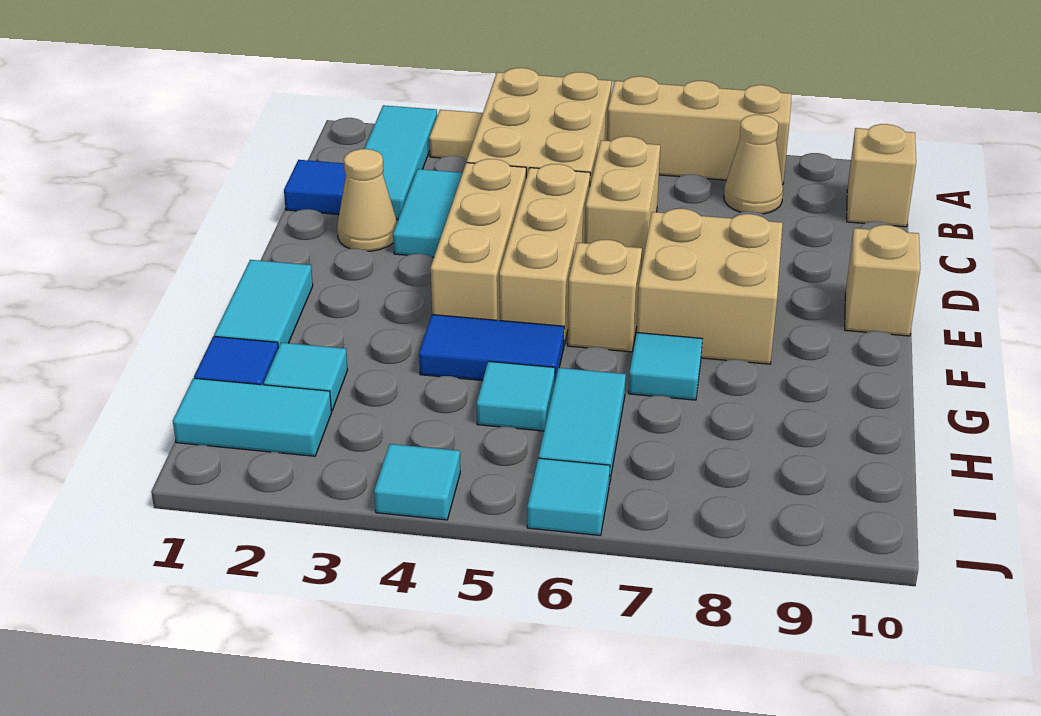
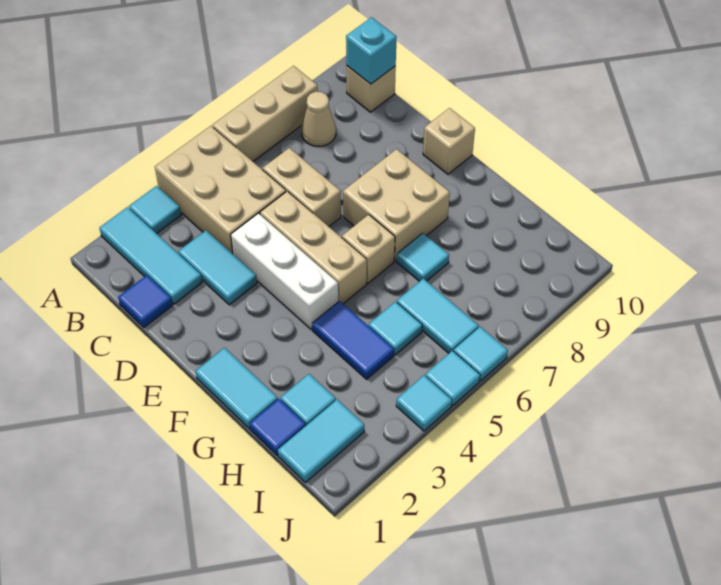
tan tile A3 level 1 -> cyan tile A3 level 1
none -> cyan brick B10 level 2
tan cone D2 level 1 -> none
tan brick D4:F4 level 1 -> white brick D4:F4 level 1
blue tile G4:G5 level 1 -> blue tile G4:H4 level 1
none -> cyan tile J5 level 1

